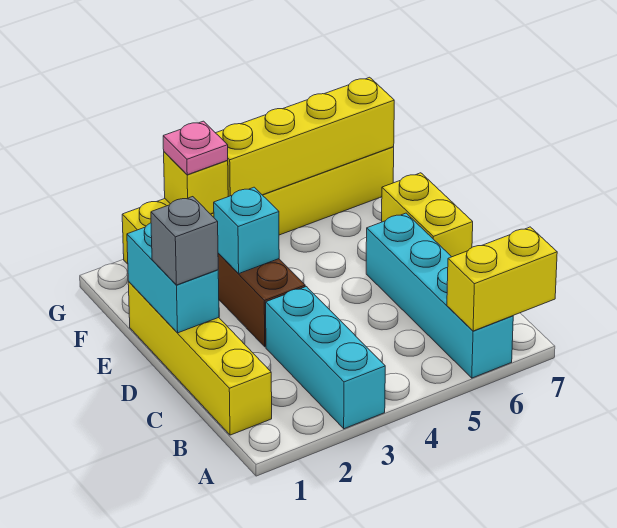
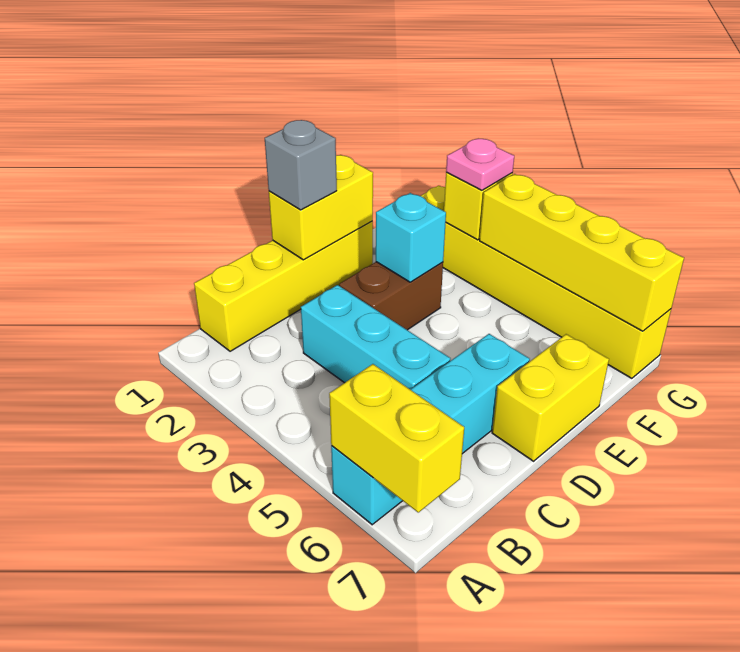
cyan brick A3:C3 level 1 -> cyan brick C3:C5 level 1
cyan brick D1:E1 level 2 -> yellow brick D1:E1 level 2

